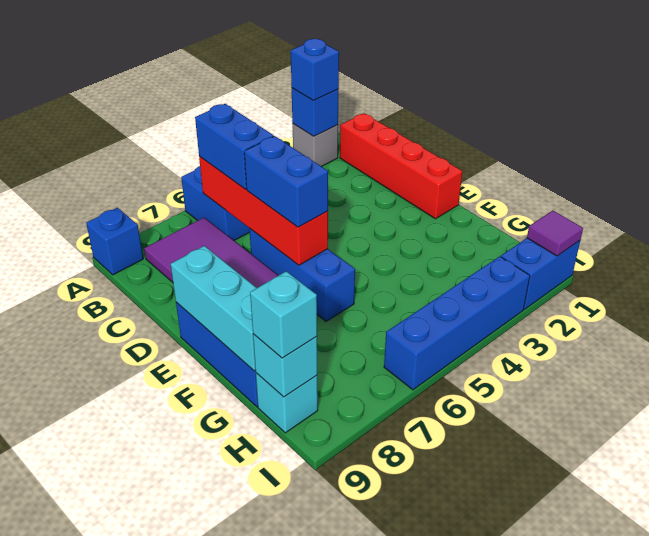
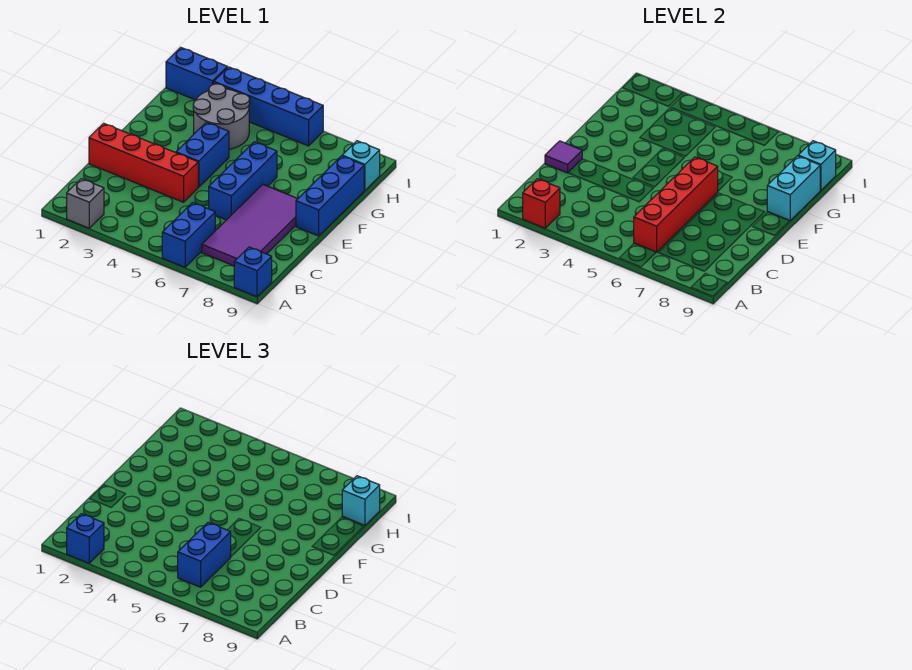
blue brick A2 level 2 -> red brick A2 level 2
red brick B1:E1 level 1 -> red brick D1:D4 level 1
blue brick D6:E6 level 3 -> blue brick E4:F4 level 1
cyan brick E9:G9 level 2 -> cyan brick F9:G9 level 2
none -> grey round brick G3:H4 level 1
purple tile I1 level 2 -> purple tile D1 level 2

